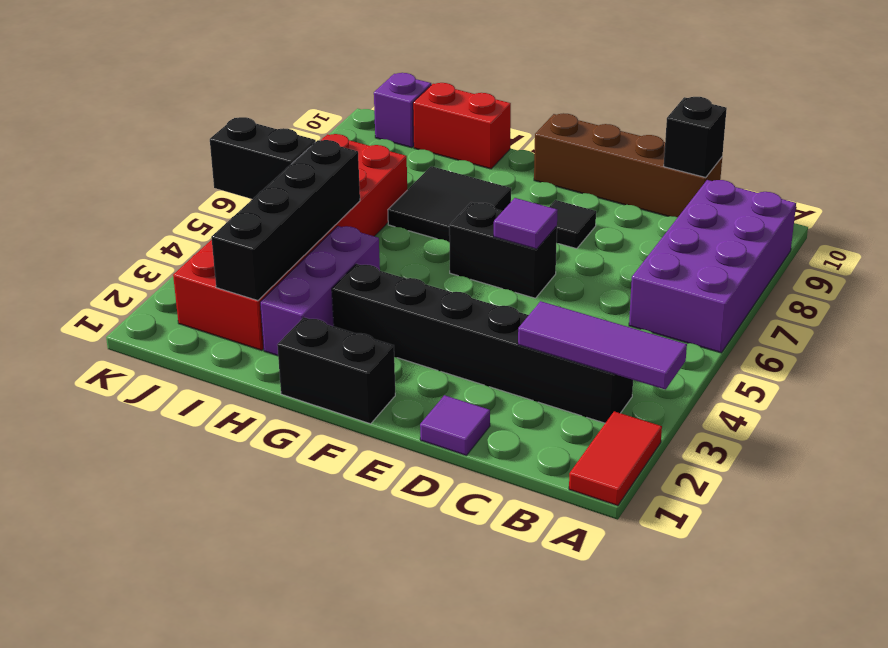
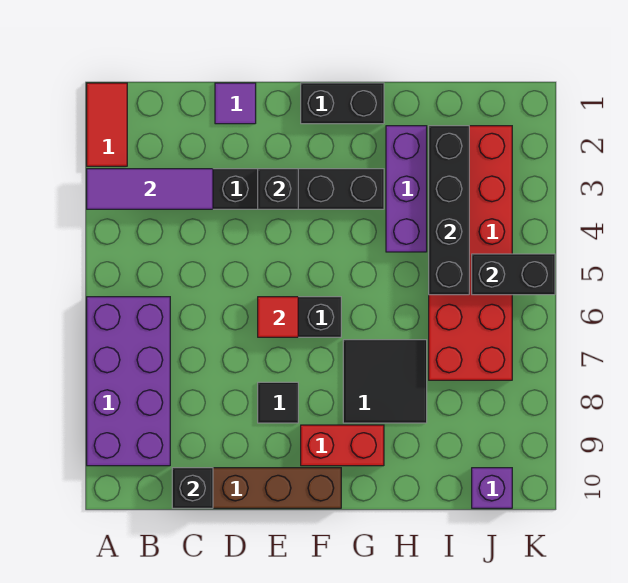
none -> black brick E3 level 2
purple tile E6 level 2 -> red tile E6 level 2
red brick H10:I10 level 1 -> red brick F9:G9 level 1

